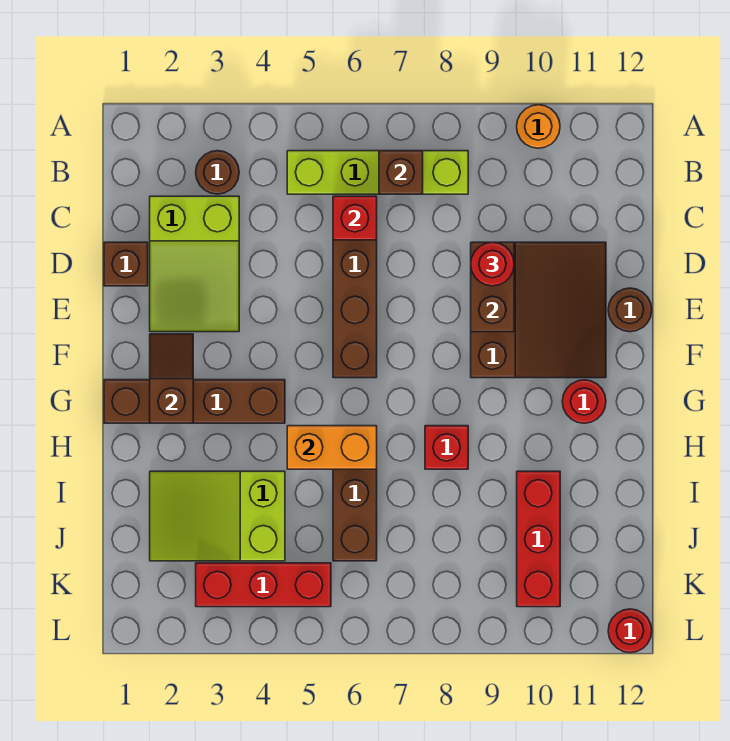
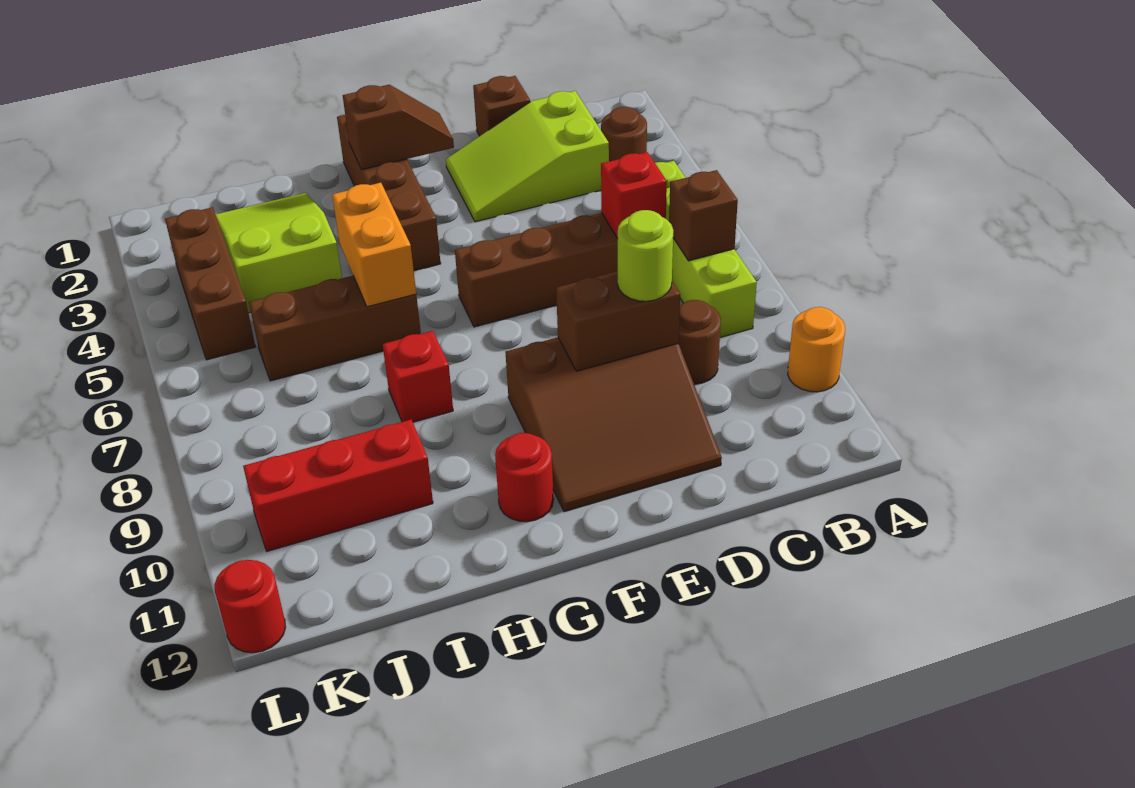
red round brick D9 level 3 -> lime round brick D9 level 3
brown round brick E12 level 1 -> brown round brick C9 level 1
red brick K3:K5 level 1 -> brown brick K3:K5 level 1

